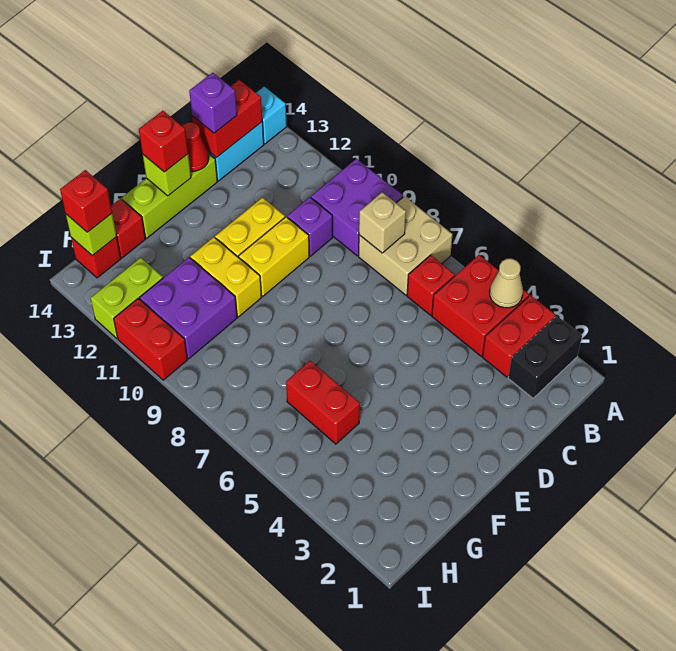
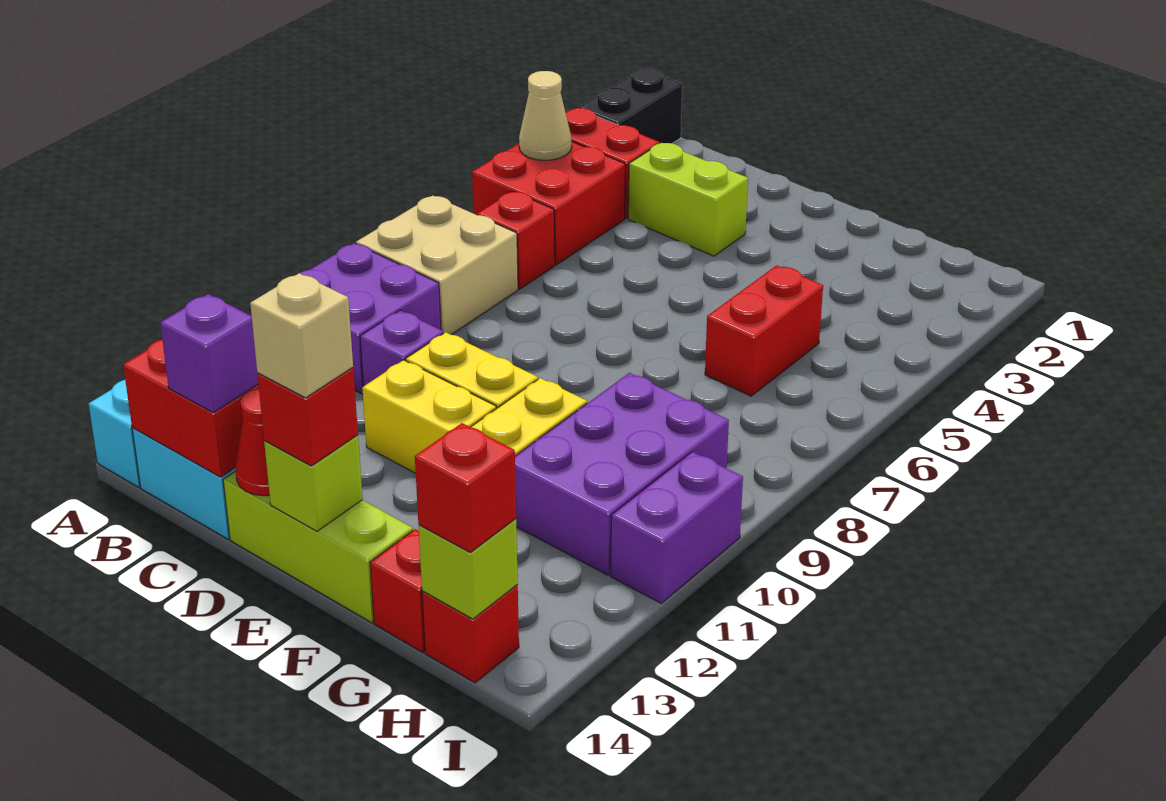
black brick A2:B2 level 1 -> black brick A1:A2 level 1
tan brick B8 level 2 -> tan brick E14 level 4
purple brick G10:H11 level 1 -> purple brick G9:H11 level 1
lime brick H12:I12 level 1 -> lime brick C3:D3 level 1
red brick I10:I11 level 1 -> purple brick I10:I11 level 1

